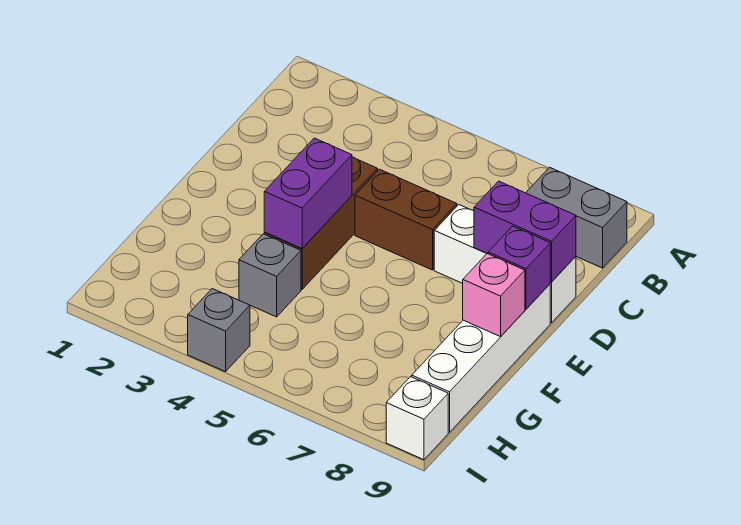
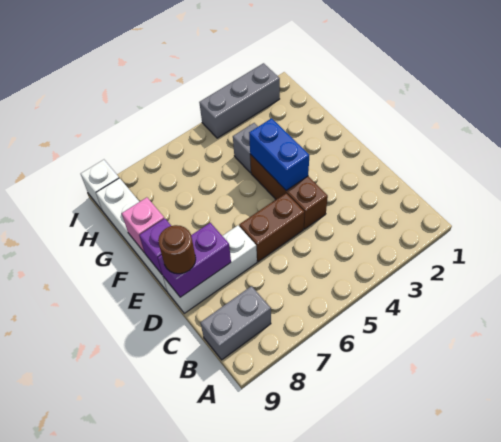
none -> brown round brick D9 level 3
purple brick E4:F4 level 2 -> blue brick E4:F4 level 2
grey brick I4 level 1 -> grey brick I2:I4 level 1

